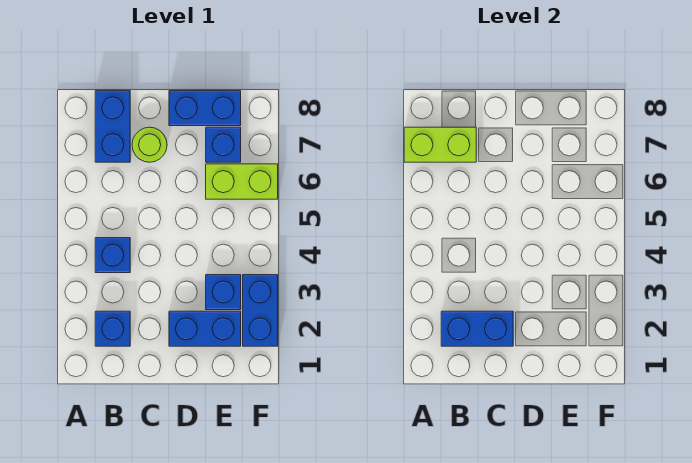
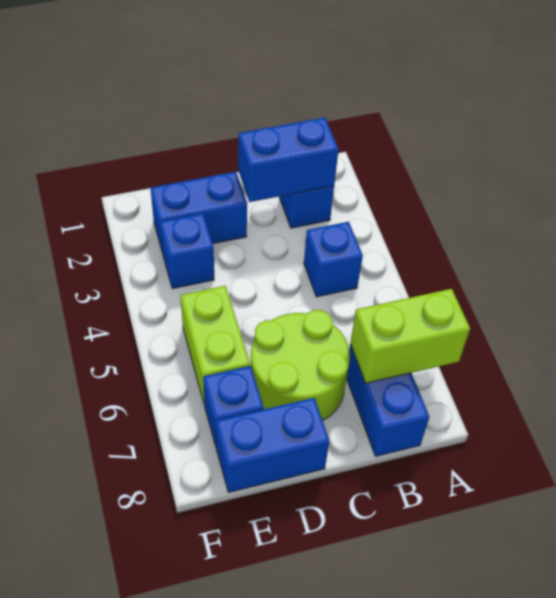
lime round brick C7 level 1 -> lime round brick C6:D7 level 1
lime brick E6:F6 level 1 -> lime brick E5:E6 level 1
blue brick F2:F3 level 1 -> none

